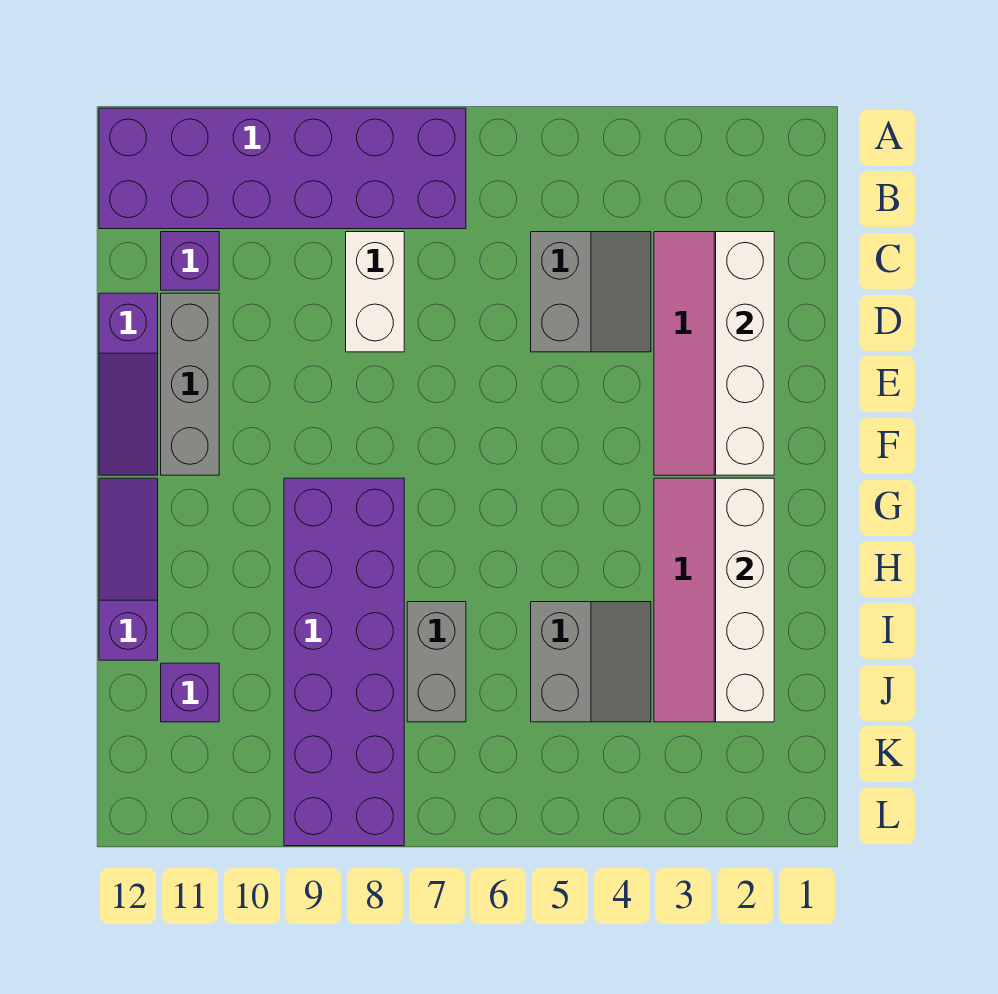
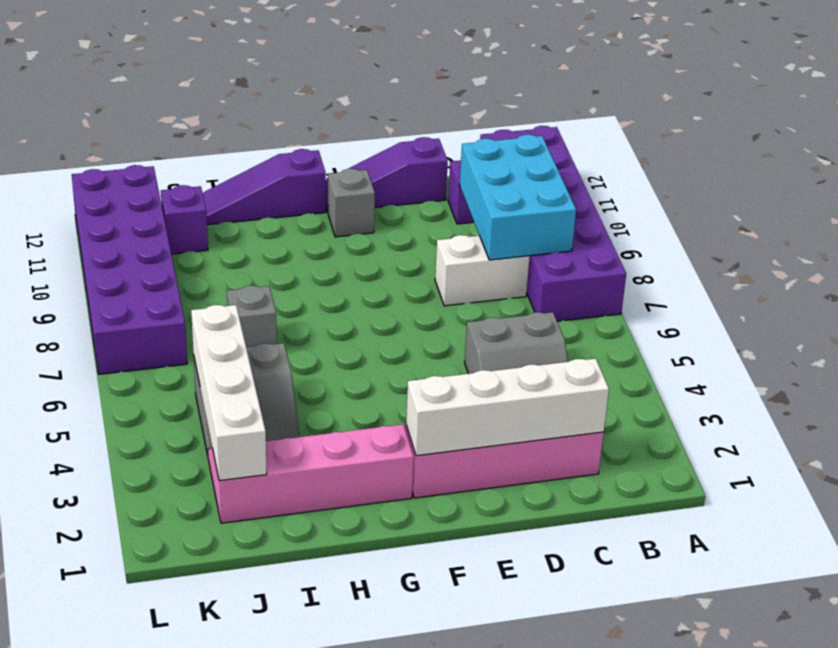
none -> cyan brick B8:C10 level 2
grey brick D11:F11 level 1 -> grey brick F11 level 1
white brick G2:J2 level 2 -> white brick J2:J5 level 2
purple brick G8:L9 level 1 -> purple brick K7:L12 level 1
purple slope G12:I12 level 1 top I -> purple slope G12:I12 level 1 top G
grey brick I7:J7 level 1 -> grey brick I7 level 1

